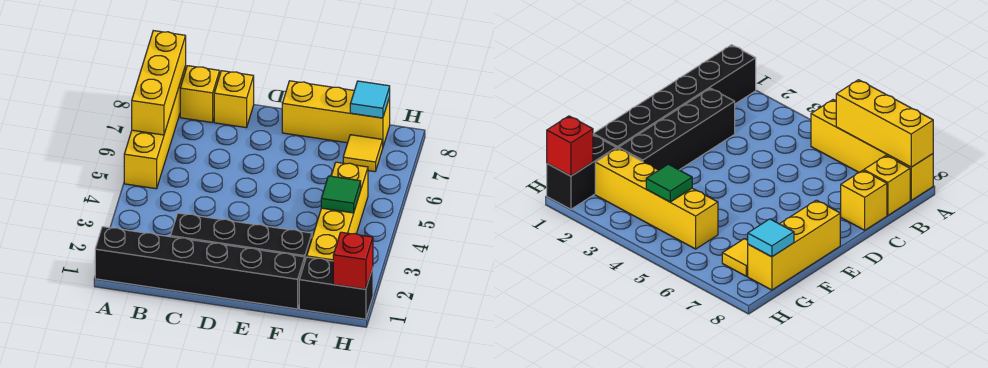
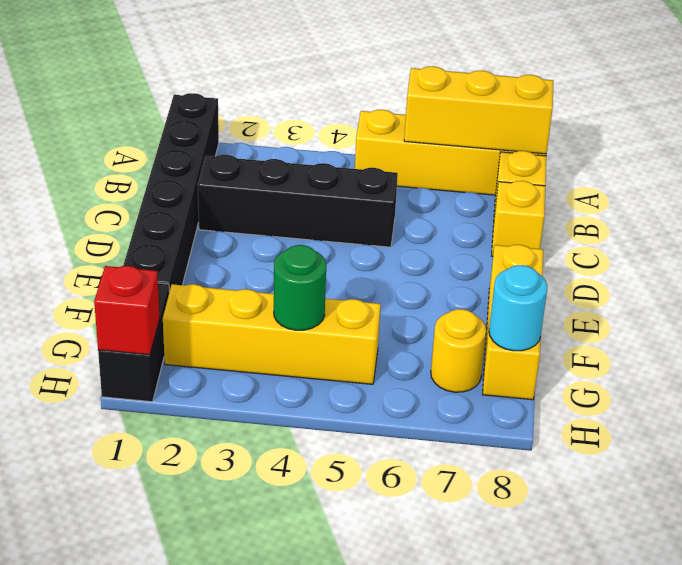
black brick C2:F2 level 1 -> black brick C2:C5 level 1
green tile G4 level 2 -> green round brick G4 level 2
yellow tile G7 level 1 -> yellow round brick G7 level 1
cyan tile G8 level 2 -> cyan round brick G8 level 2

